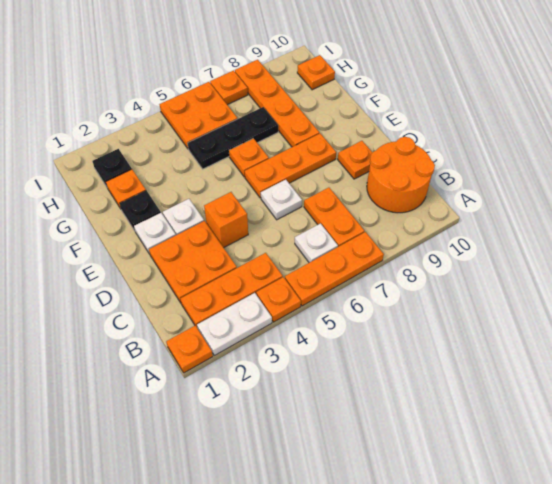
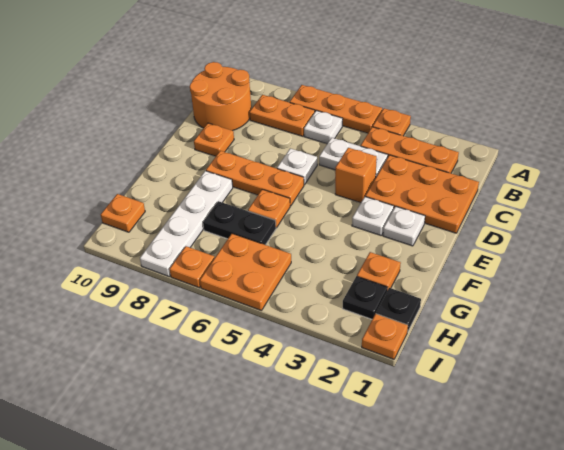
orange plate A1 level 1 -> orange plate I1 level 1
white plate A2:A3 level 1 -> white plate C4:C5 level 1
orange plate B7:C7 level 1 -> orange plate B7:B8 level 1
orange plate C2:D3 level 1 -> orange plate C1:D3 level 1
black plate F2 level 1 -> black plate H1 level 1
orange plate F8:I8 level 1 -> white plate F8:I8 level 1
black plate G5:G7 level 1 -> black plate G6:G7 level 1

